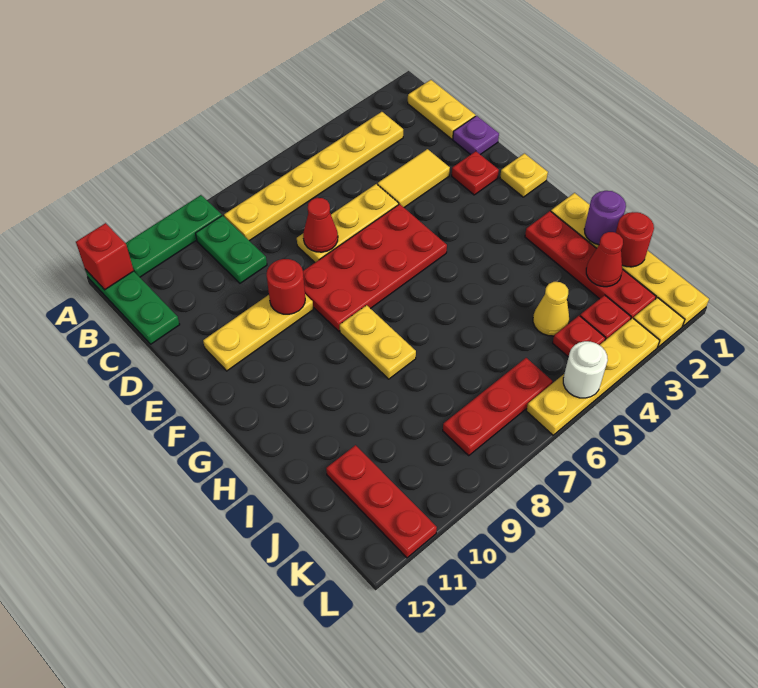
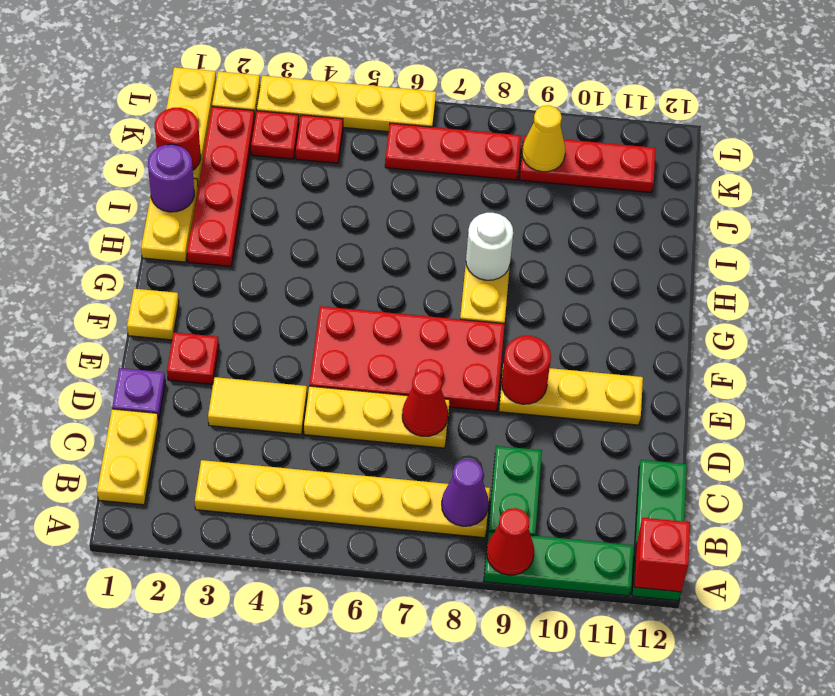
none -> purple cone B8 level 2
red cone J2 level 2 -> red cone A9 level 2
yellow cone J4 level 1 -> yellow cone K9 level 2
red plate J11:L11 level 1 -> red plate K9:K11 level 1
white round brick L5 level 2 -> white round brick H8 level 2

